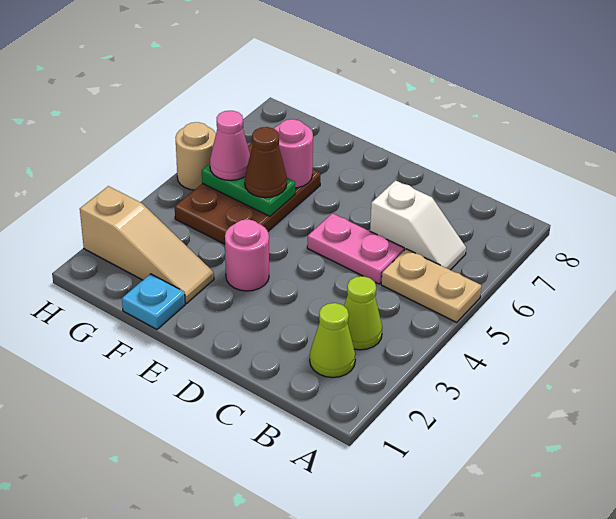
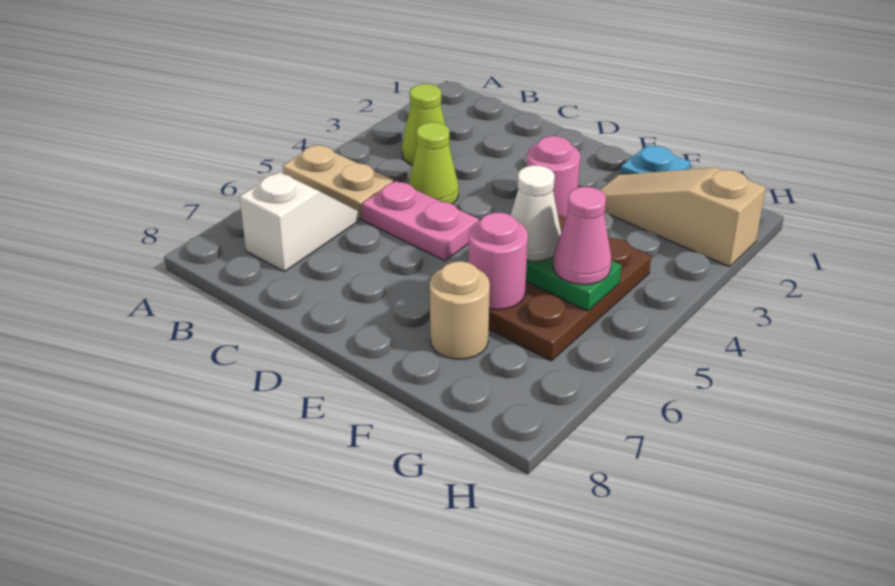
lime cone B2 level 1 -> lime cone C4 level 1
white slope B6:C6 level 1 top C -> white slope B6:B7 level 1 top 7
brown cone F5 level 3 -> white cone F5 level 3
tan round brick H5 level 1 -> tan round brick F7 level 1

